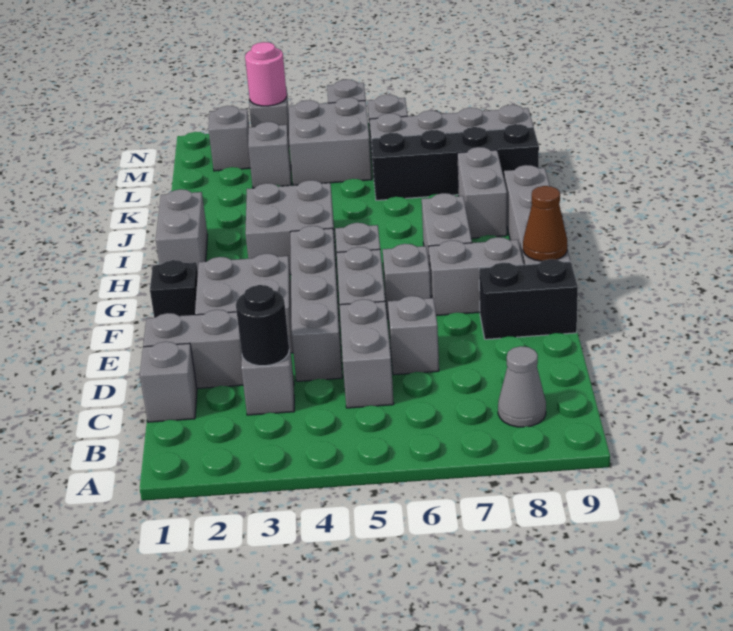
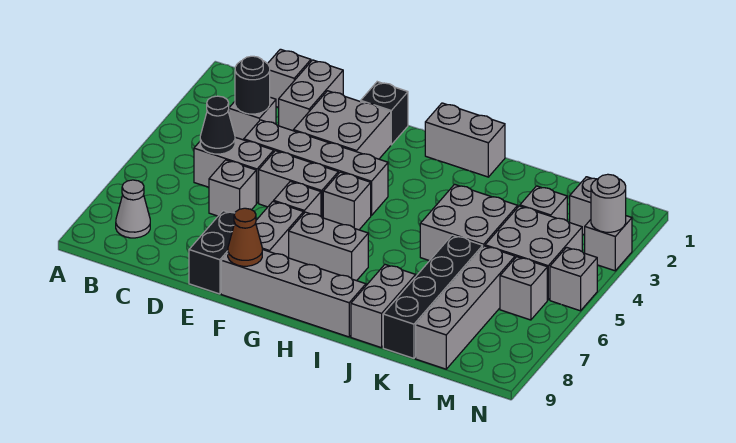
none -> black cone C5 level 2
grey brick H3:I4 level 1 -> grey brick J4:K5 level 1
grey brick I8:J8 level 1 -> grey brick J8:J9 level 1
pink round brick N3 level 2 -> grey round brick N3 level 2

